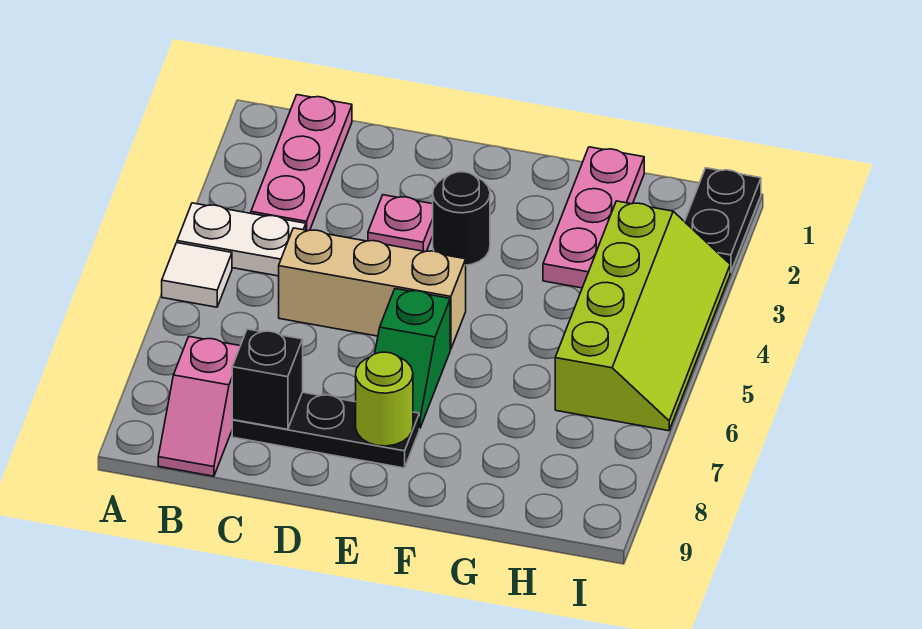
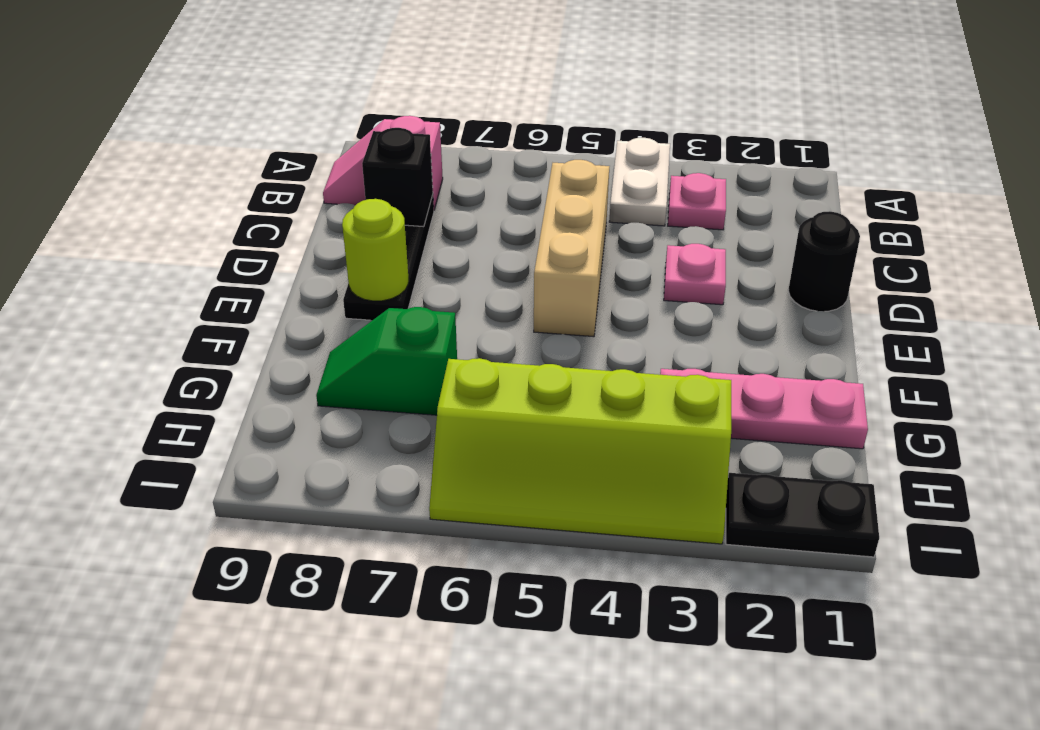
white tile A5 level 1 -> none
pink plate B1:B3 level 1 -> pink plate B3 level 1
black round brick E3 level 1 -> black round brick D1 level 1
green slope E6:E7 level 1 top 6 -> green slope G7:G8 level 1 top 7

